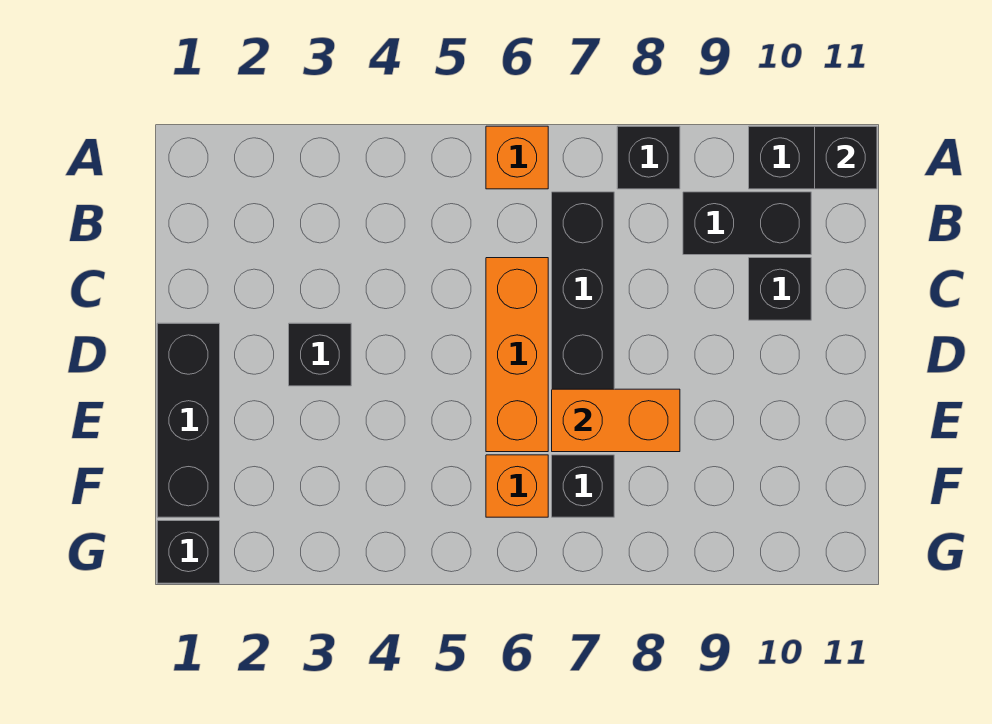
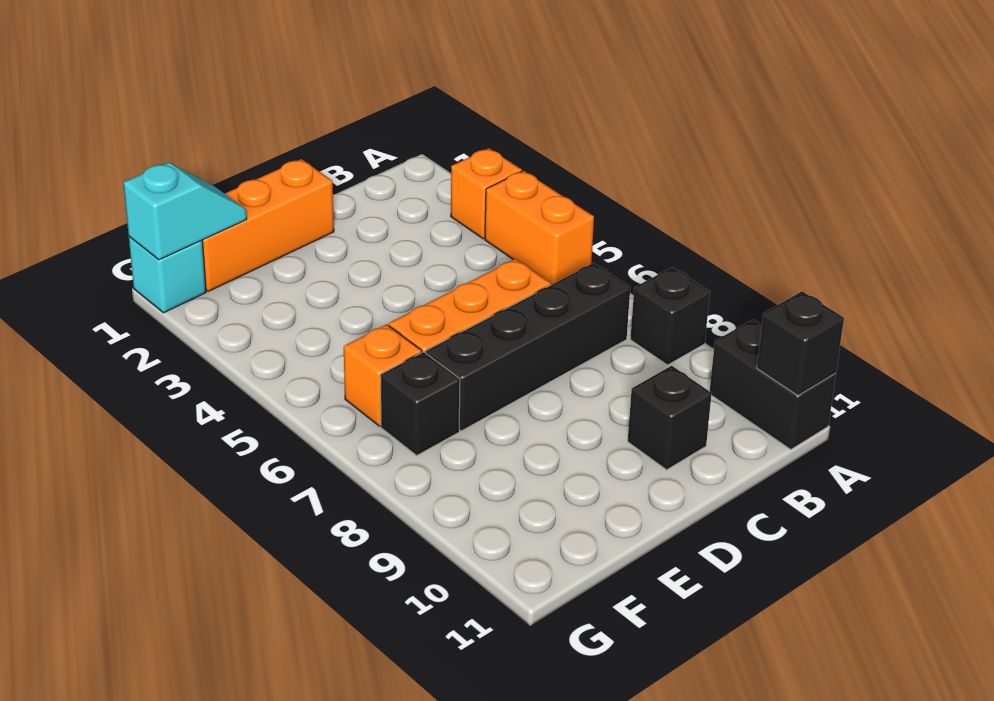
orange brick A6 level 1 -> orange brick A3 level 1
black brick B9:B10 level 1 -> none
black brick D1:F1 level 1 -> orange brick D1:F1 level 1
black brick D3 level 1 -> none
orange brick E7:E8 level 2 -> orange brick A4:A5 level 1
none -> cyan slope F1:G1 level 2 top G
black brick G1 level 1 -> cyan brick G1 level 1

